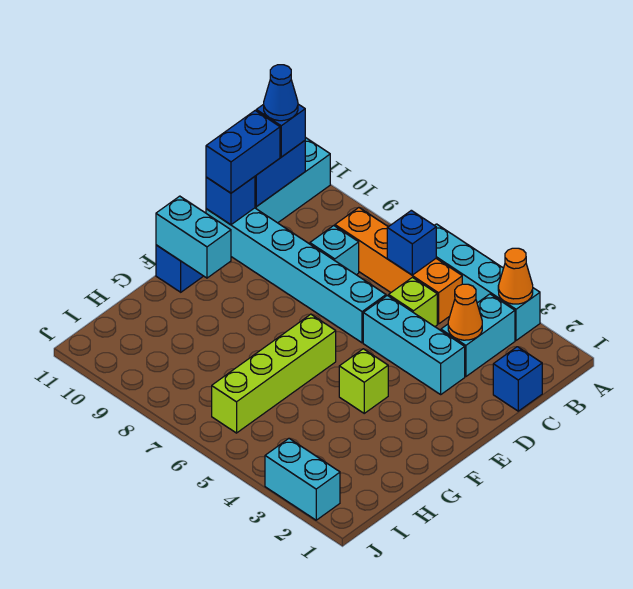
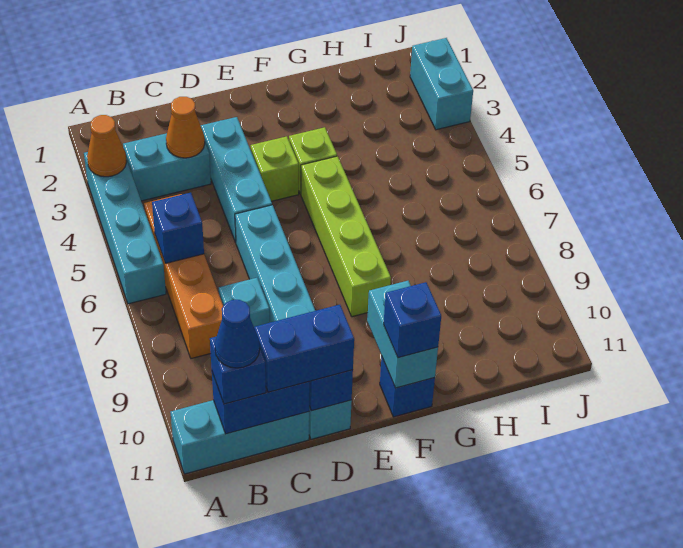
blue brick C1 level 1 -> blue brick F11 level 3
lime brick C5 level 1 -> lime brick E4 level 1
lime brick F6:I6 level 1 -> lime brick F5:F8 level 1

